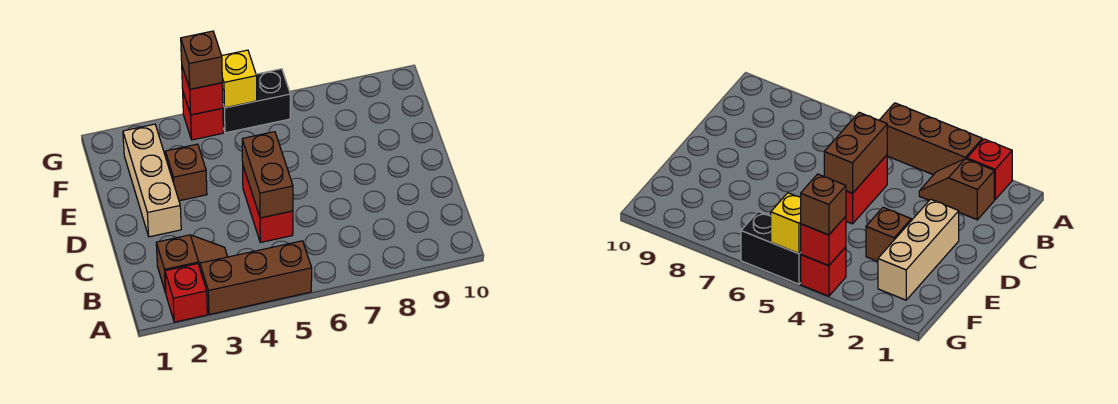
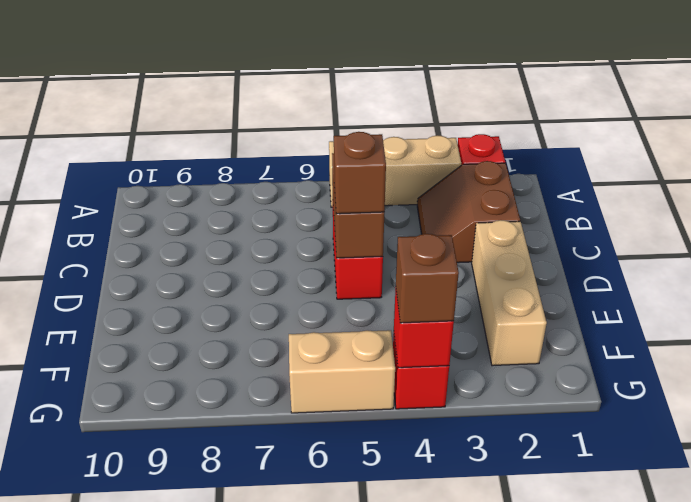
brown brick A3:A5 level 1 -> tan brick A3:A5 level 1
brown slope B2:B3 level 1 top 2 -> brown slope B2:C3 level 1 top 2
brown brick E3 level 1 -> brown brick D5 level 3
black brick G5:G6 level 1 -> tan brick G5:G6 level 1
yellow brick G5 level 2 -> none

